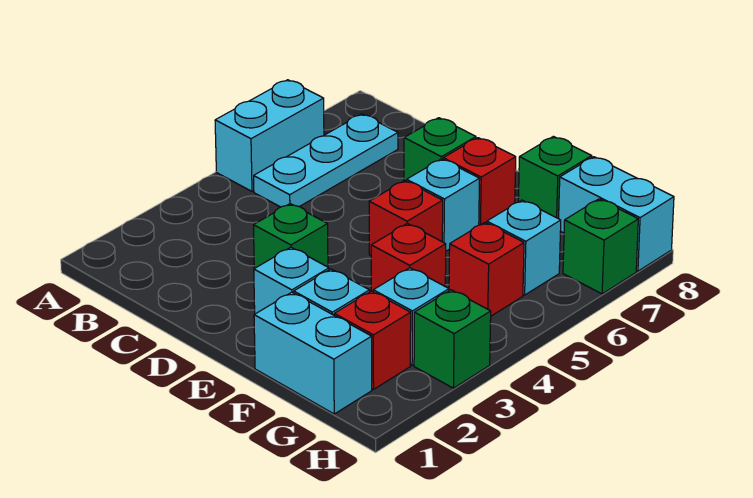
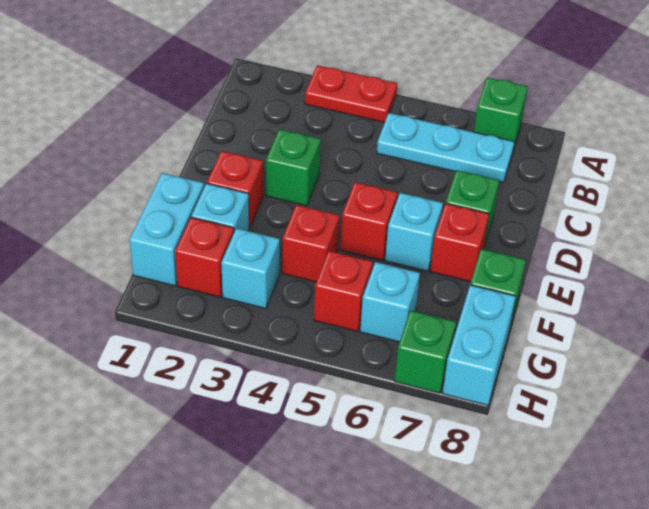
none -> red plate A3:A4 level 1
cyan brick A5:A6 level 1 -> none
cyan brick E2 level 1 -> red brick E2 level 1
green brick H3 level 1 -> green brick A7 level 1

